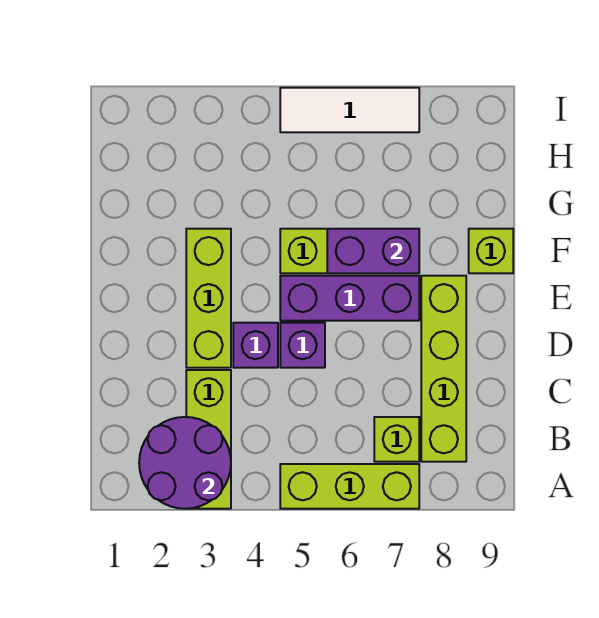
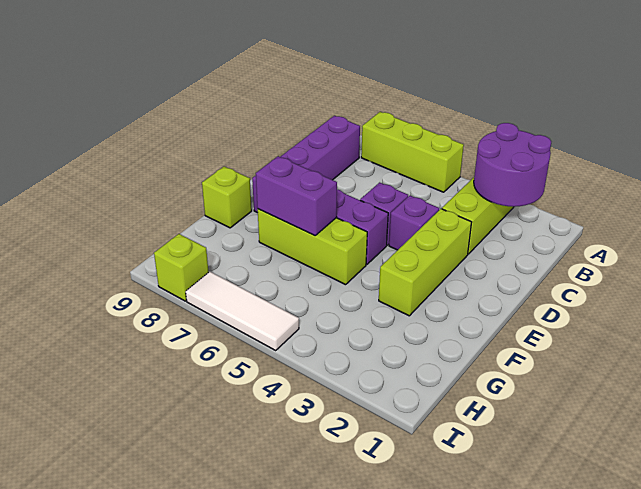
lime brick B7 level 1 -> lime brick I8 level 1
lime brick B8:E8 level 1 -> purple brick B8:E8 level 1

